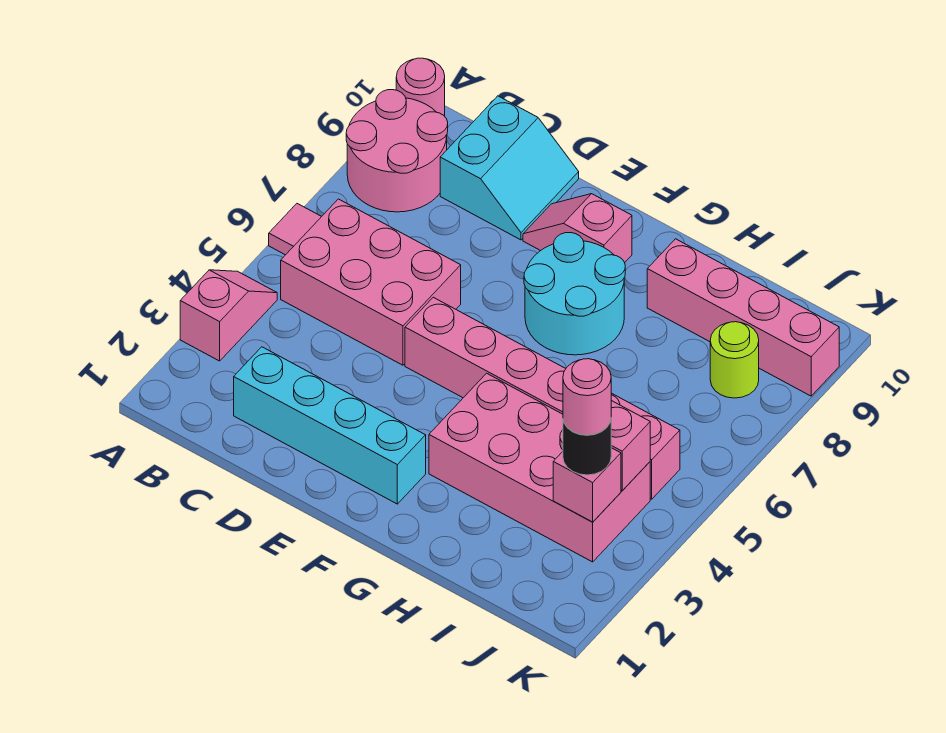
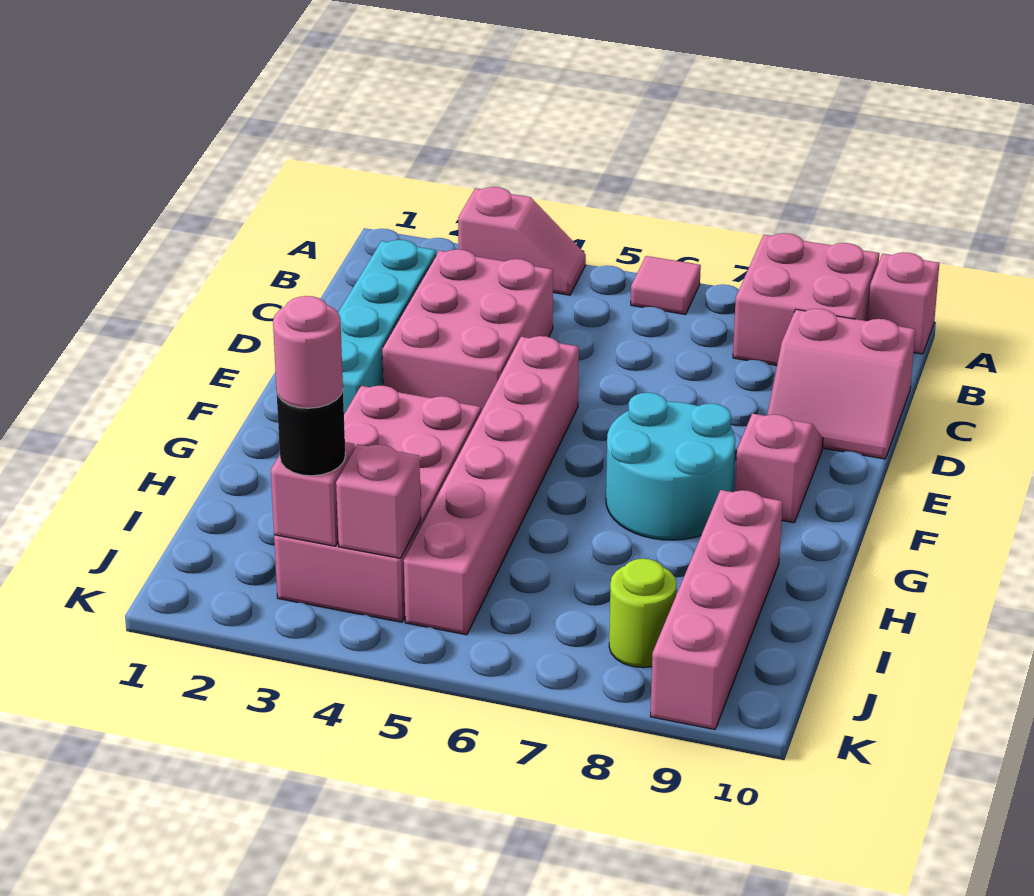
pink round brick A8:B9 level 1 -> pink brick A8:B9 level 1
pink round brick A10 level 1 -> pink brick A10 level 1
pink brick B5:D6 level 1 -> pink brick C3:E4 level 1
cyan slope C9:D10 level 1 top C -> pink slope C9:D10 level 1 top C

